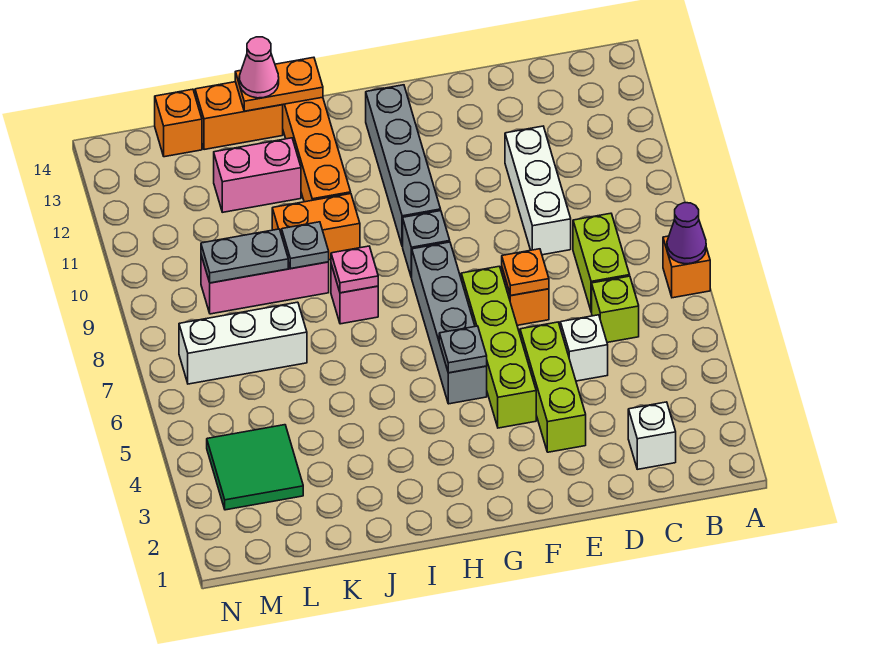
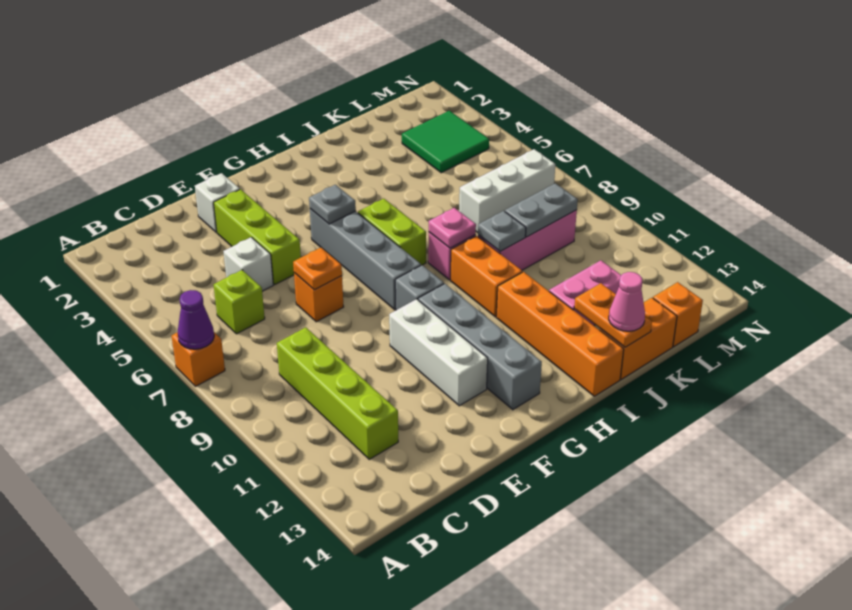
white brick C2 level 1 -> white brick E2 level 1
lime brick C7:C8 level 1 -> lime brick H6:H7 level 1
white brick D9:D11 level 1 -> white brick F10:F12 level 1
lime brick F4:F7 level 1 -> lime brick C9:C12 level 1
orange brick I10:J10 level 1 -> orange brick I9:I10 level 1
orange plate I14:J14 level 2 -> orange plate J13:J14 level 2

